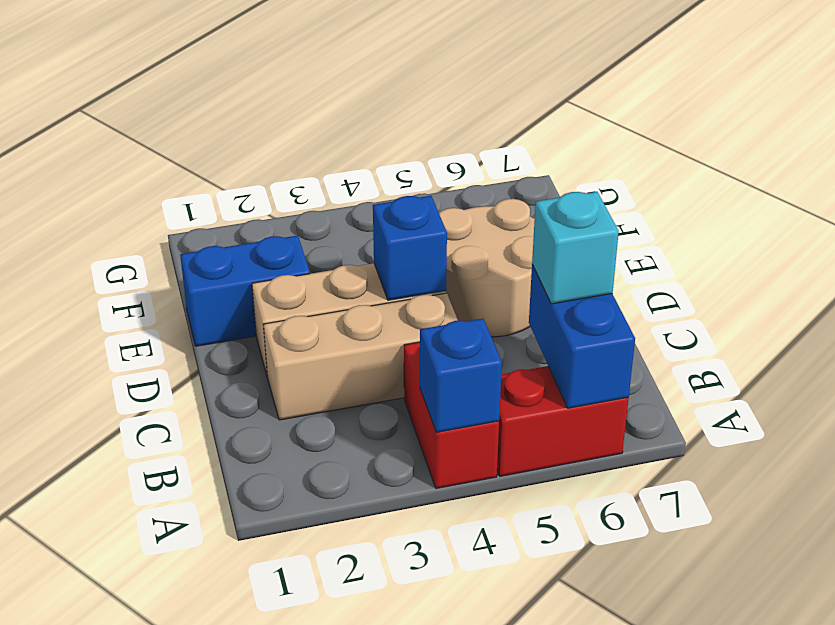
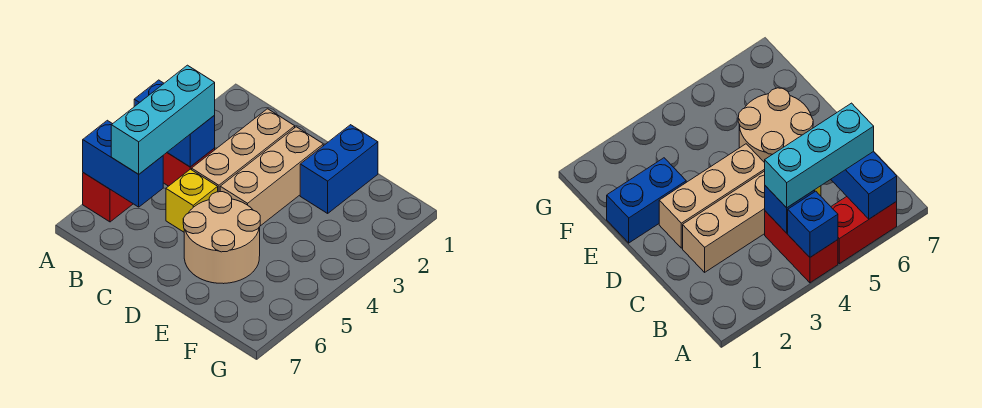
cyan brick B6 level 3 -> cyan brick B4:B6 level 3
none -> yellow brick C5 level 1
blue brick D4 level 2 -> blue brick B4 level 2

